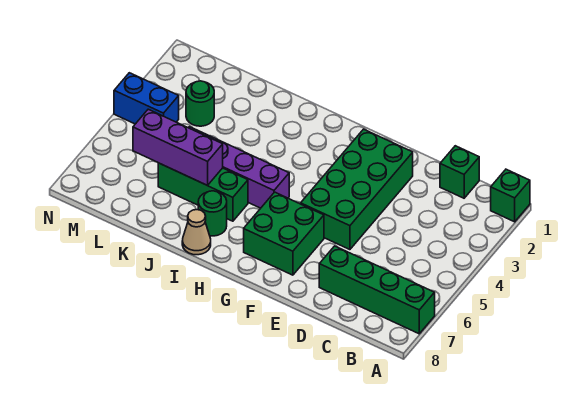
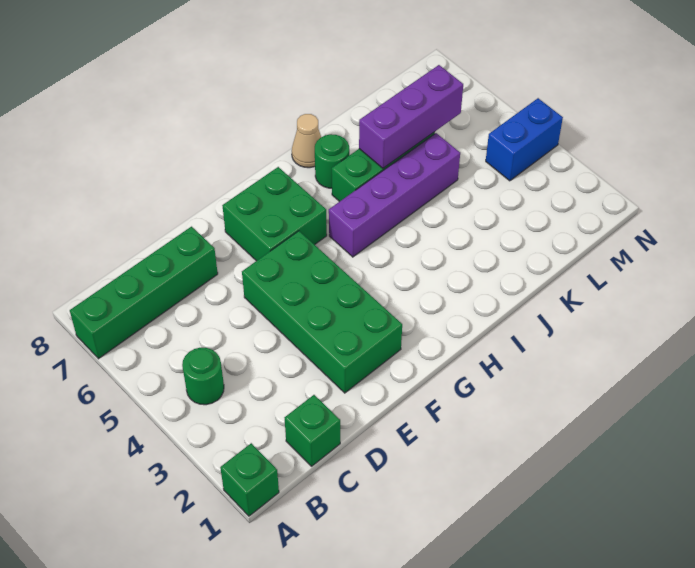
green round brick L3 level 1 -> green round brick B4 level 1

